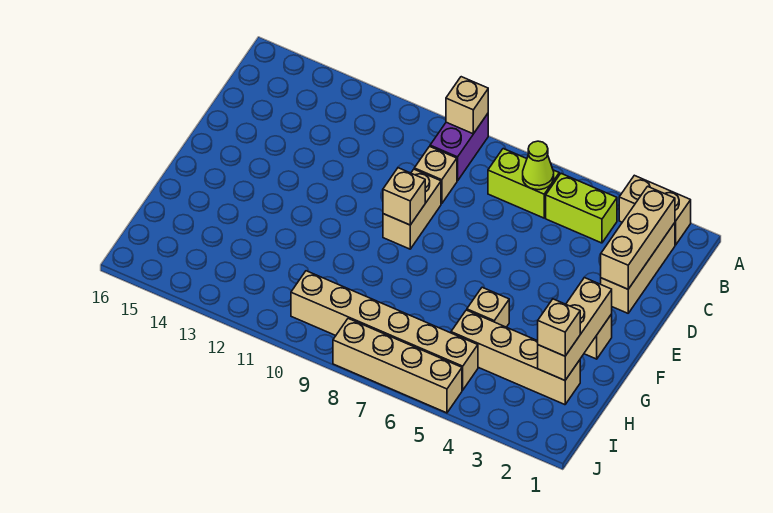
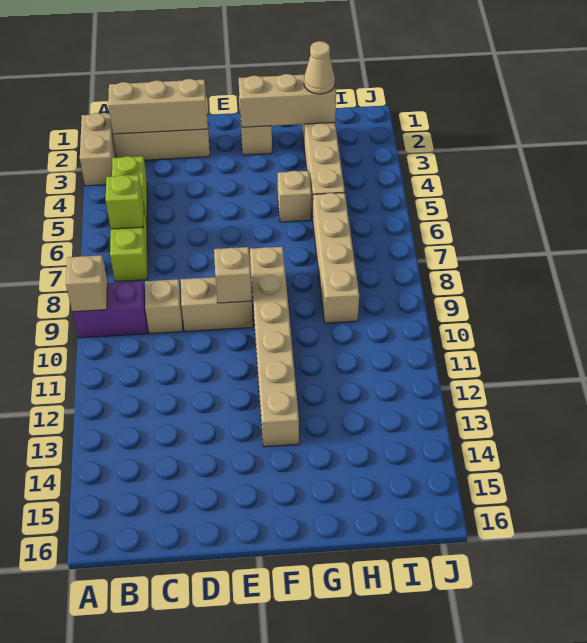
lime cone B6 level 2 -> lime brick B6 level 2
tan brick H2 level 3 -> tan cone H2 level 3
tan brick I5:I10 level 1 -> tan brick F8:F13 level 1
tan brick J5:J8 level 1 -> tan brick H6:H9 level 1

